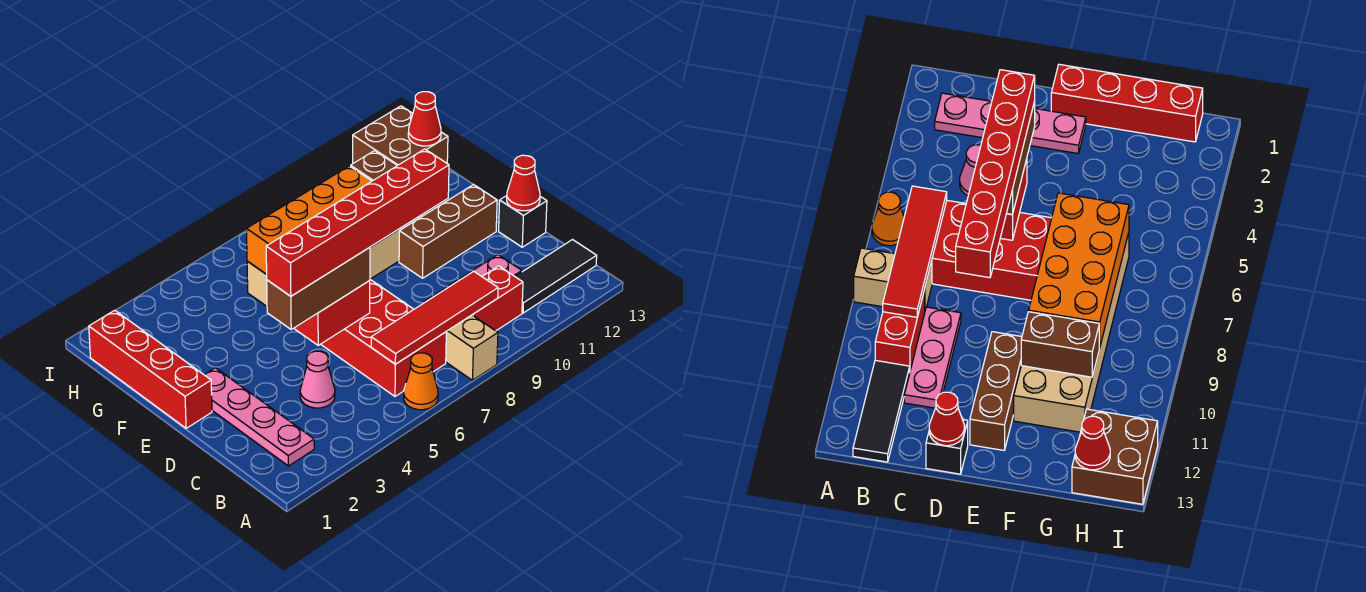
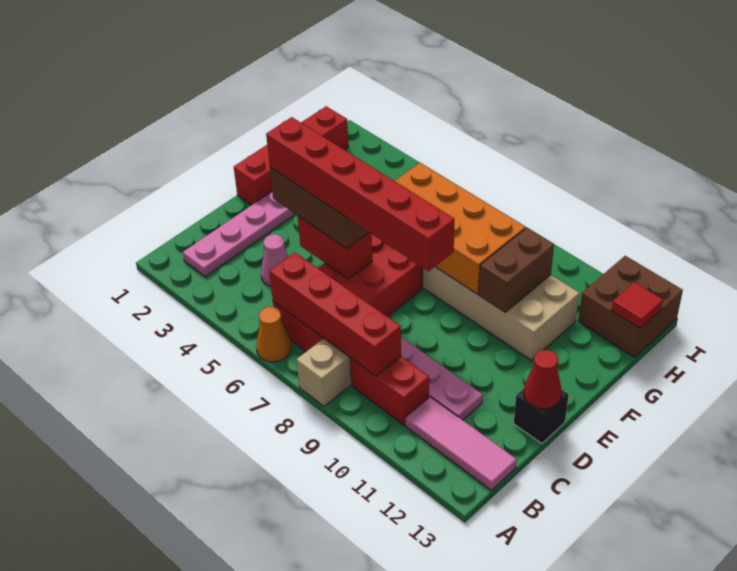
red tile B6:B9 level 2 -> red brick B6:B9 level 2
black tile B11:B13 level 1 -> pink tile B11:B13 level 1
brown brick E10:E12 level 1 -> none
red cone H13 level 2 -> red tile H13 level 2

